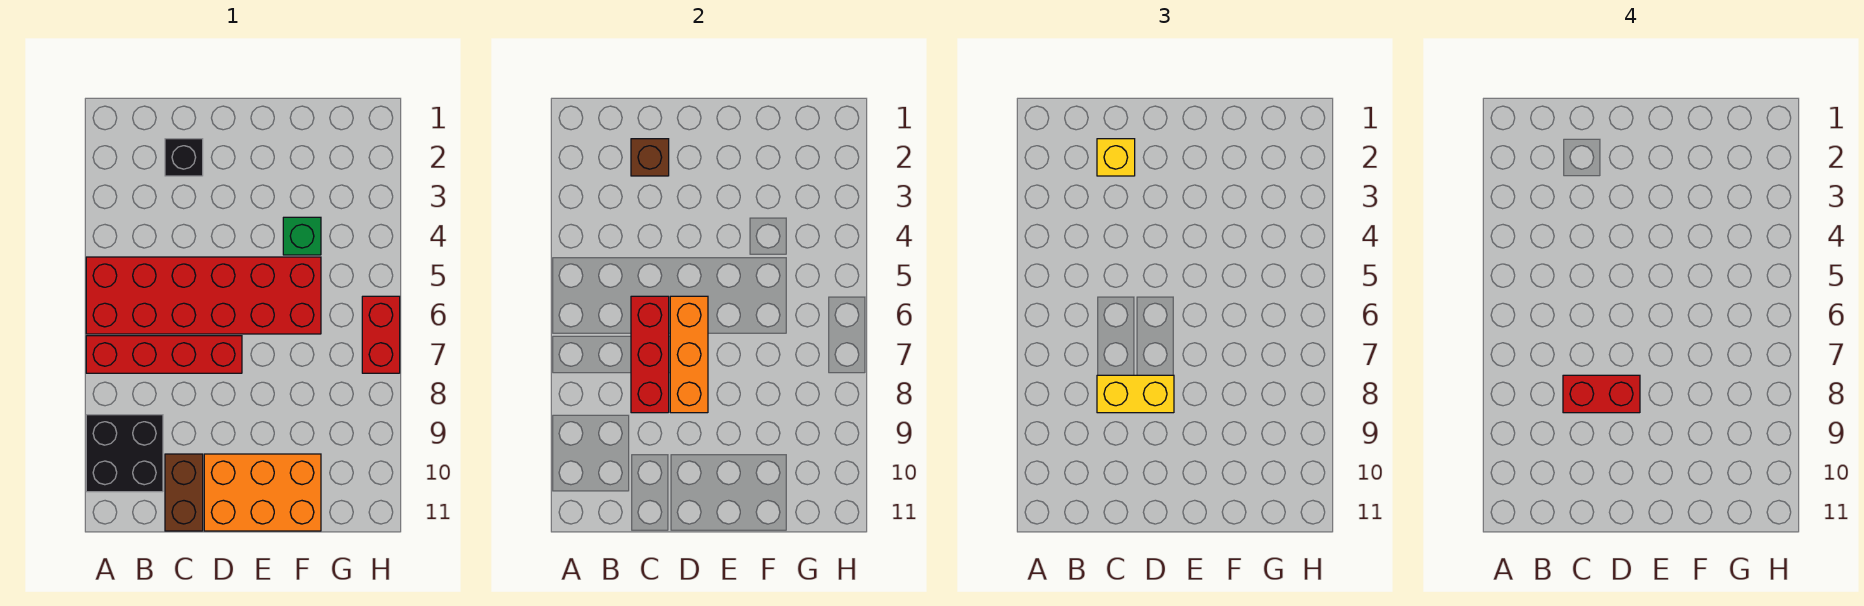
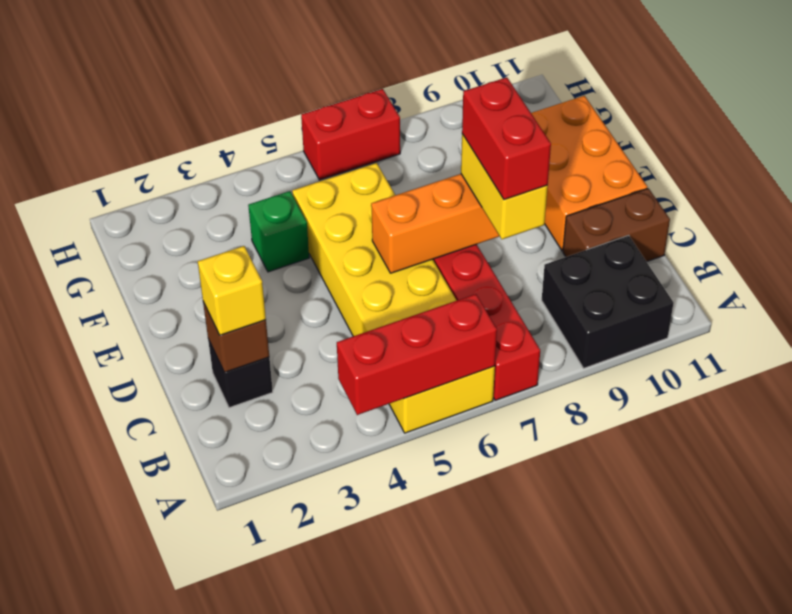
red brick A5:F6 level 1 -> yellow brick A5:F6 level 1
red brick C6:C8 level 2 -> red brick A4:A6 level 2

